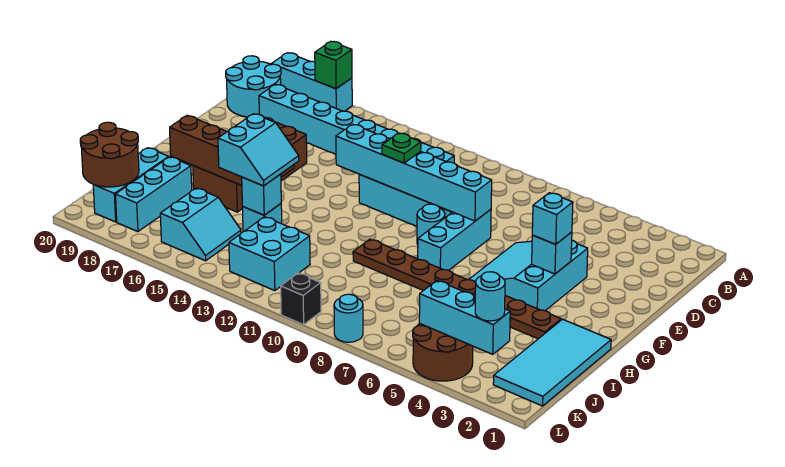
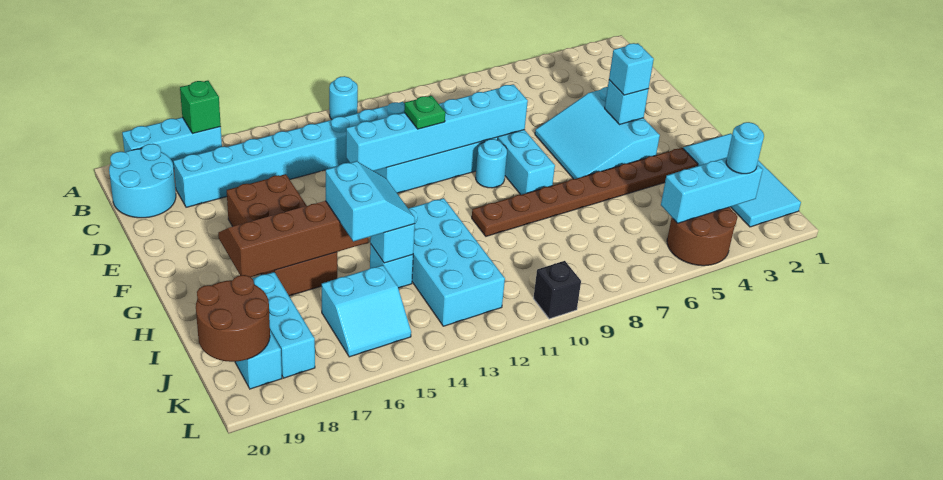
cyan brick J12:K13 level 1 -> cyan brick H12:K13 level 1
cyan slope J15:K16 level 1 top 16 -> cyan slope J15:K16 level 1 top J
cyan round brick L8 level 1 -> cyan round brick A12 level 1

